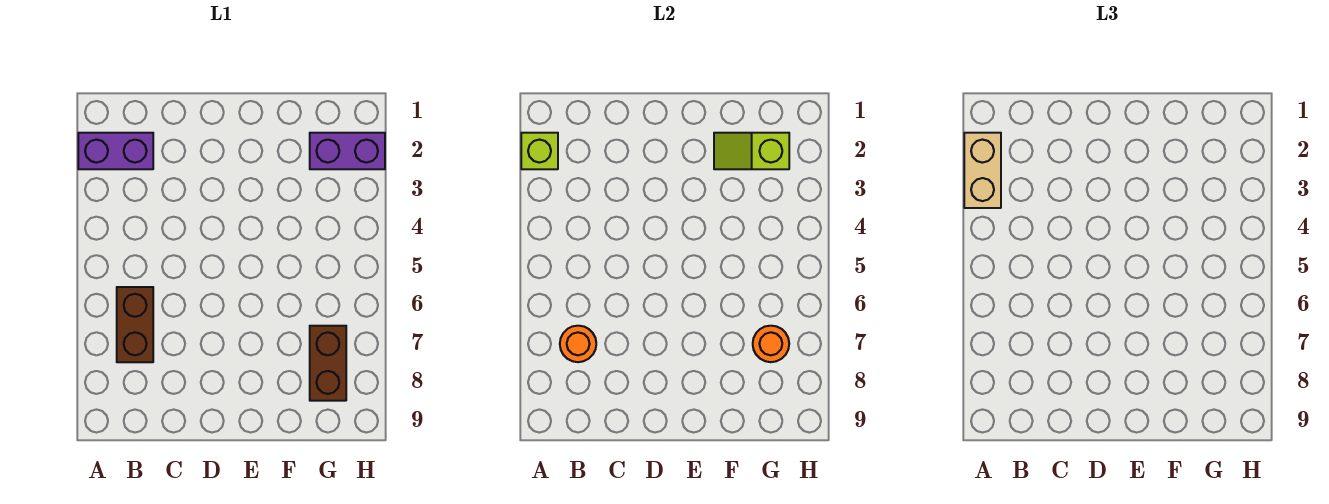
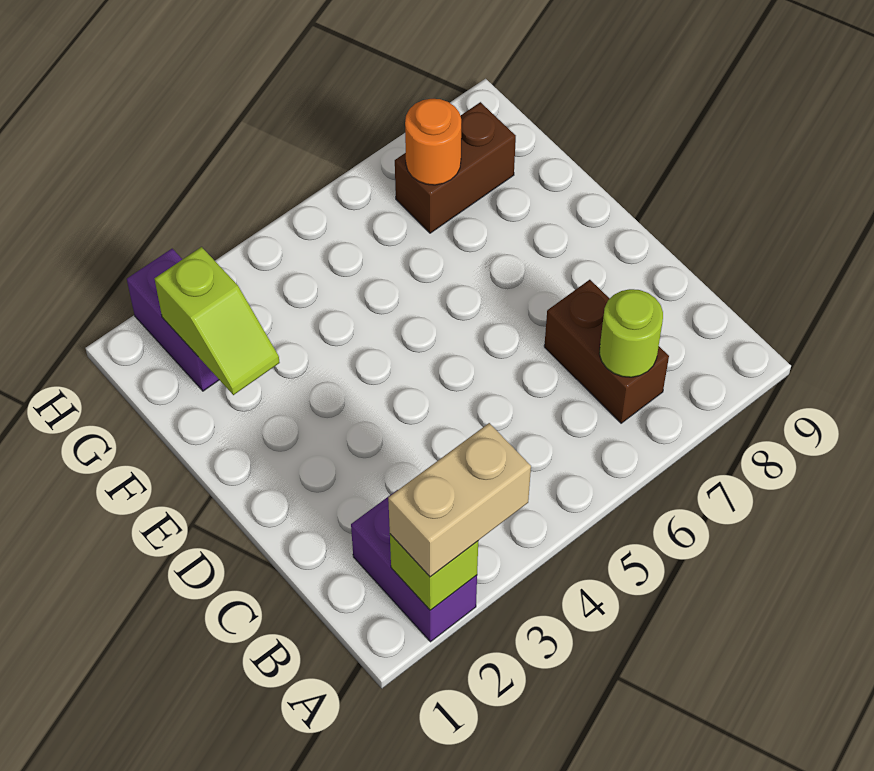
brown brick B6:B7 level 1 -> brown brick B7:C7 level 1
orange round brick B7 level 2 -> lime round brick B7 level 2

